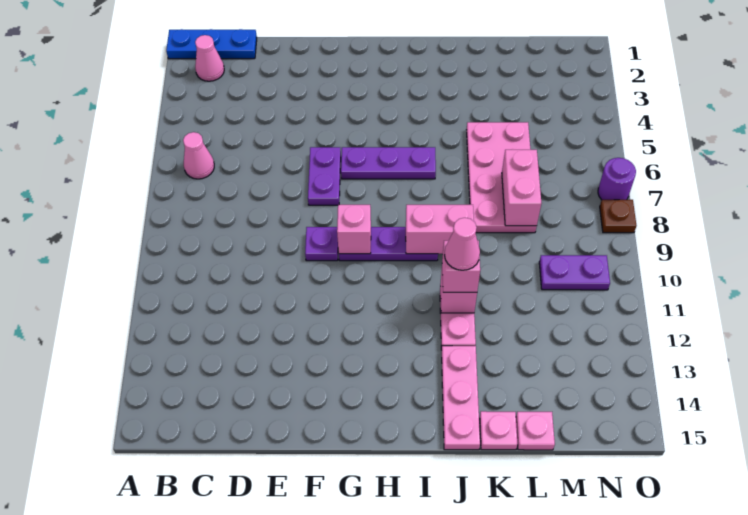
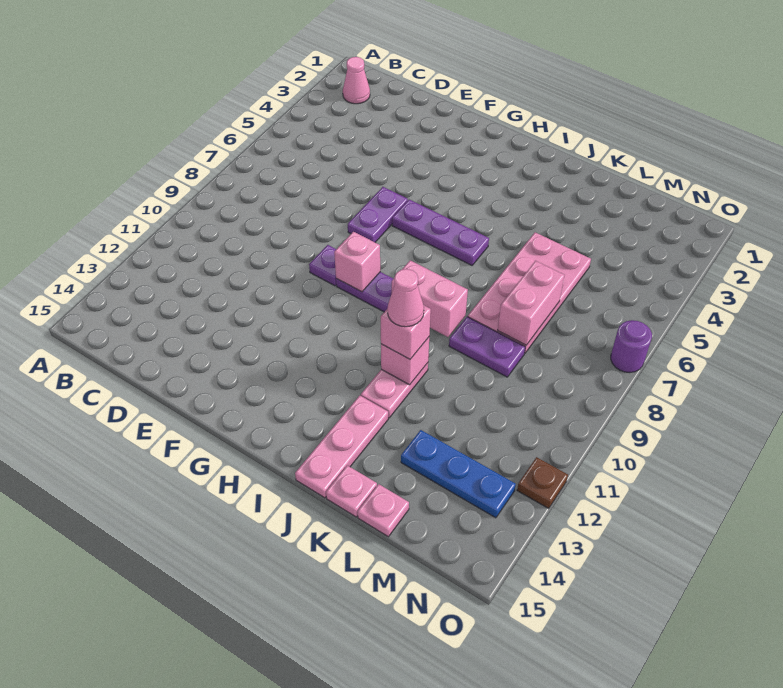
blue plate A1:C1 level 1 -> blue plate L13:N13 level 1
pink cone B6 level 1 -> none
purple plate M10:N10 level 1 -> purple plate K9:L9 level 1
brown plate O8 level 1 -> brown plate O12 level 1

